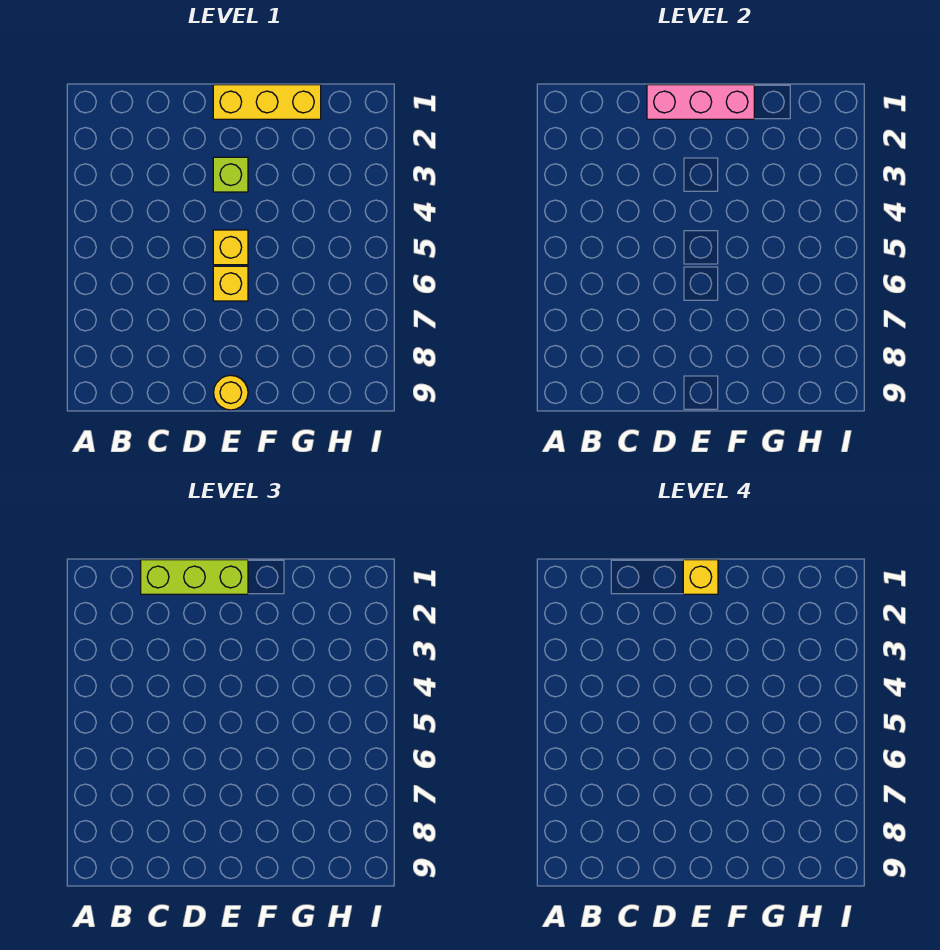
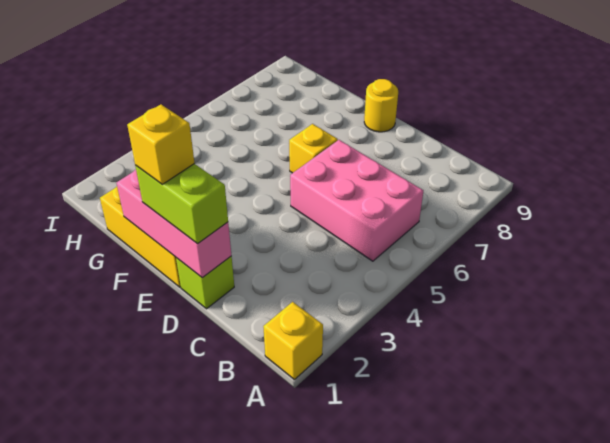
none -> pink brick B5:D6 level 1
lime brick C1:E1 level 3 -> lime brick D1:E1 level 3
lime brick E3 level 1 -> lime brick D1 level 1
yellow brick E5 level 1 -> yellow brick A1 level 1

